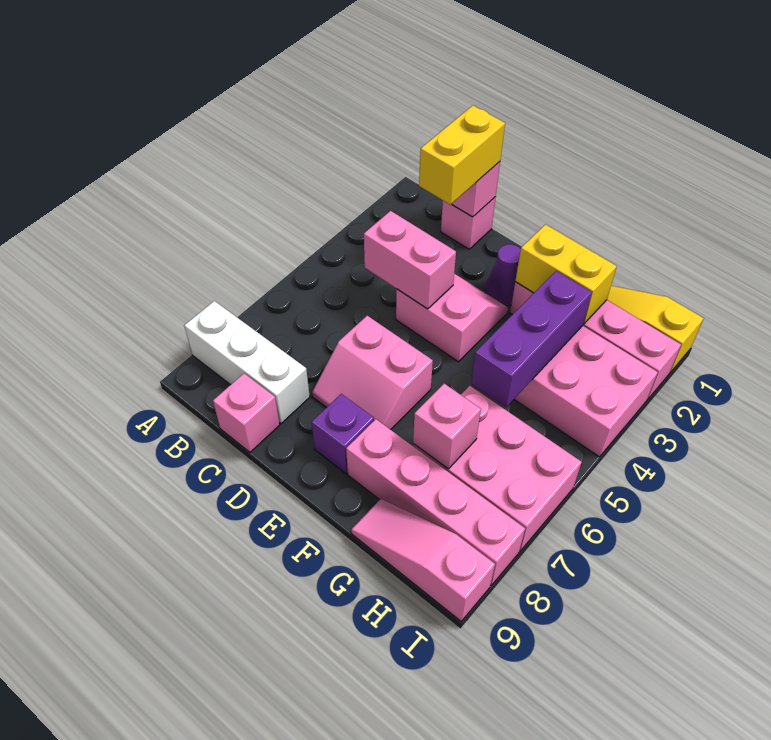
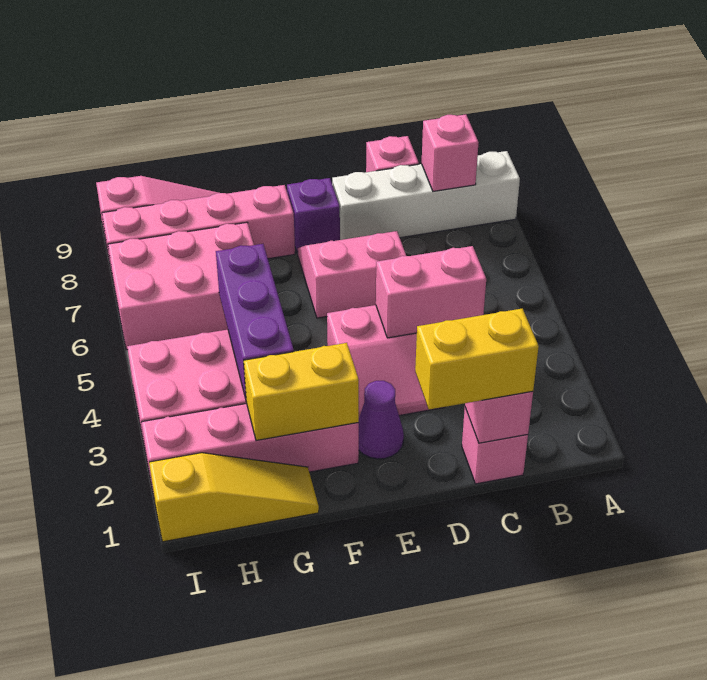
white brick A8:C8 level 1 -> white brick A8:D8 level 1
yellow brick C1:C2 level 3 -> yellow brick C1:D1 level 3
pink brick G7 level 2 -> pink brick B8 level 2

